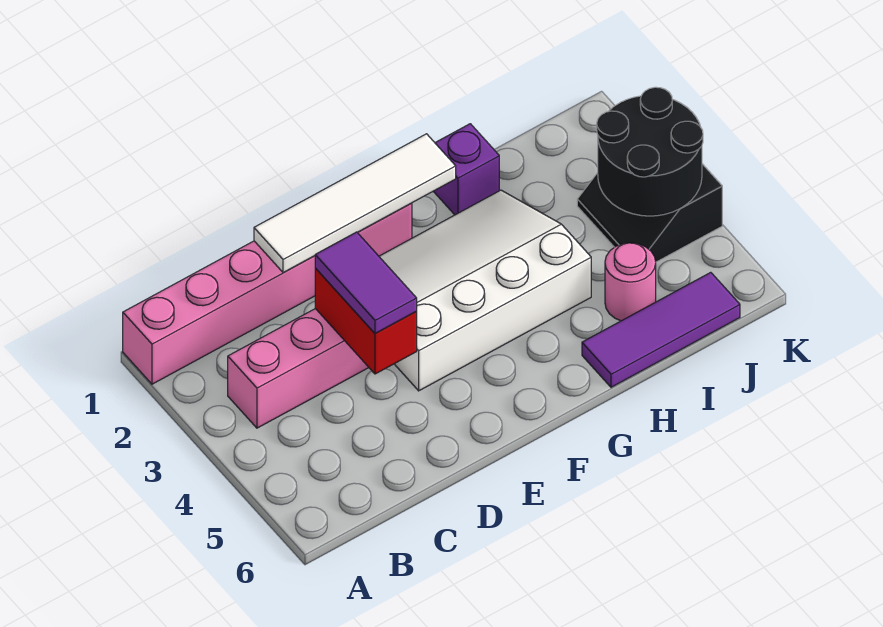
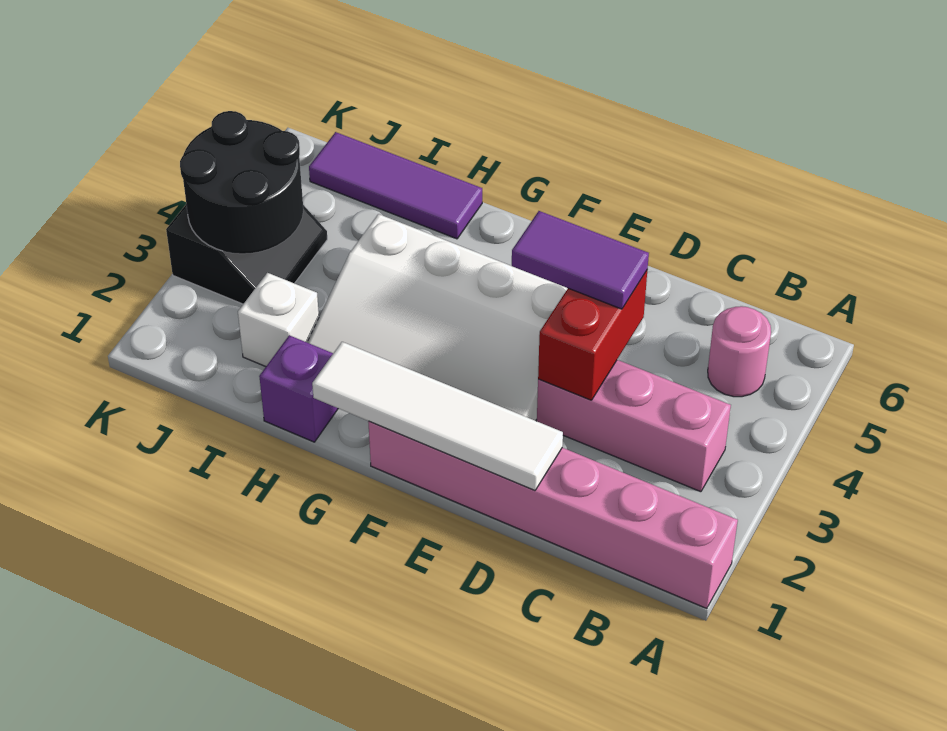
purple tile D3:D4 level 3 -> purple tile D4:E4 level 3
none -> white brick I2 level 1
pink round brick I5 level 1 -> pink round brick B5 level 1

